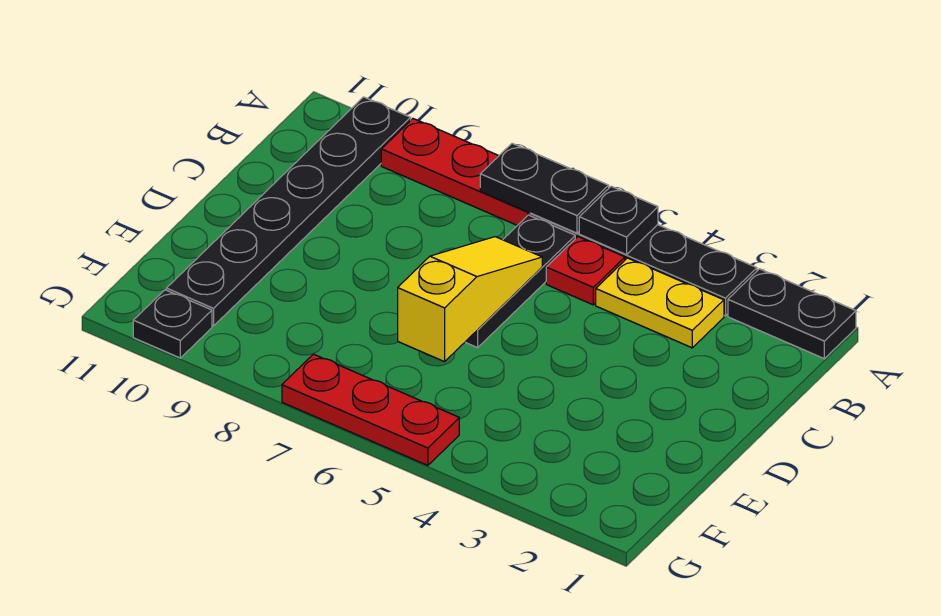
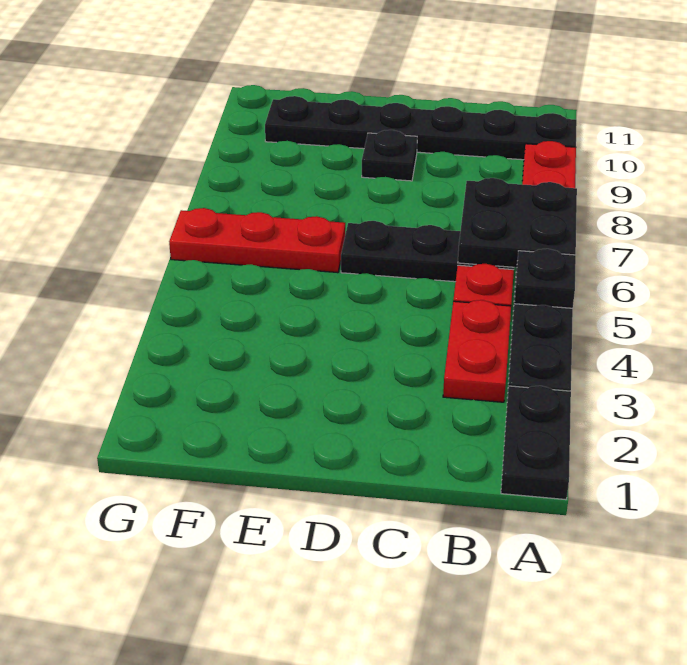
black plate A6:A7 level 2 -> black plate A6:B7 level 2
yellow plate B3:B4 level 1 -> red plate B3:B4 level 1
yellow slope C6:E6 level 2 top E -> none
red plate G5:G7 level 1 -> red plate E6:G6 level 1
black plate G10 level 1 -> black plate D9 level 1

